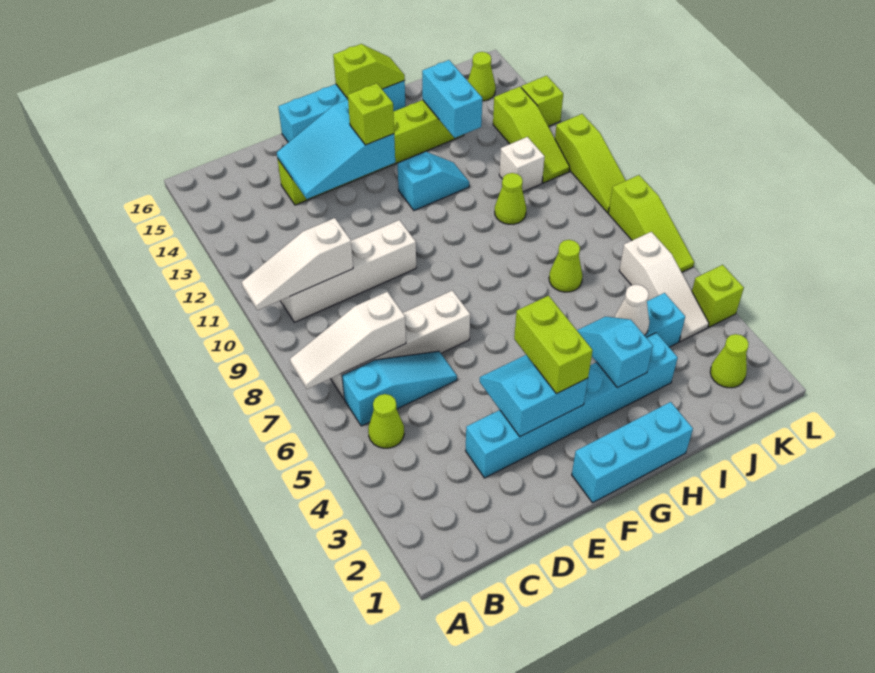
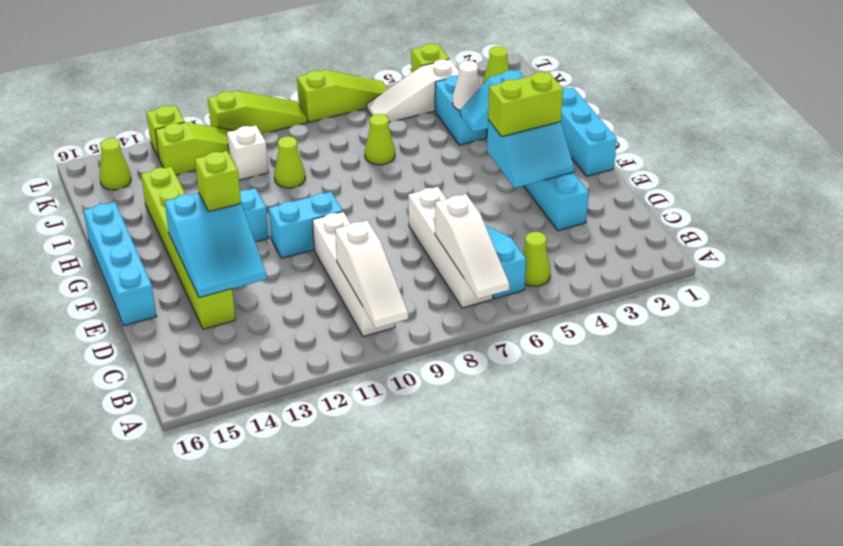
cyan slope E3:F4 level 2 top 3 -> cyan slope E3:F4 level 2 top F
lime slope G16:H16 level 2 top G -> none
cyan brick I13:I14 level 2 -> cyan brick F10:F11 level 1
white slope K4:K6 level 1 top 6 -> white slope K4:K6 level 1 top 4

